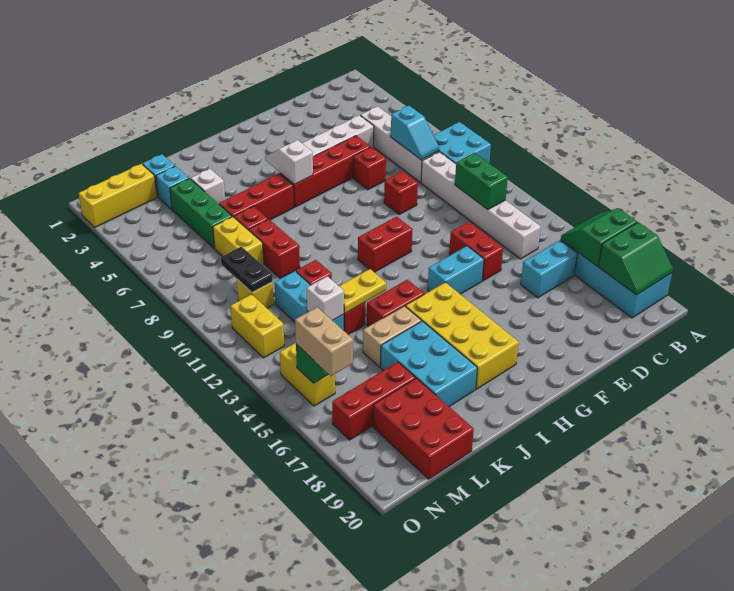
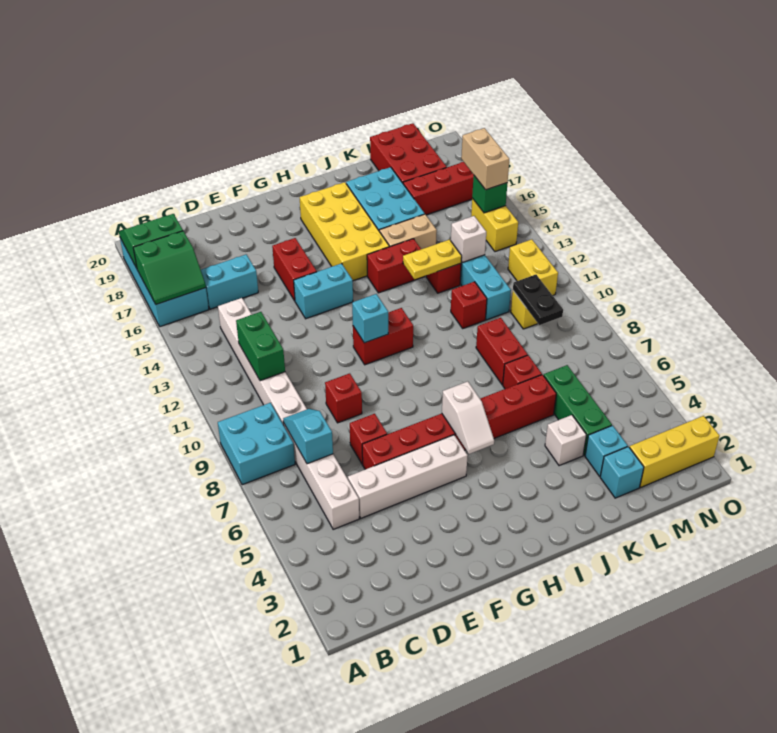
red brick E13:E14 level 1 -> red brick F15:F16 level 1
none -> cyan brick G11 level 2
yellow brick L7:L8 level 1 -> none

